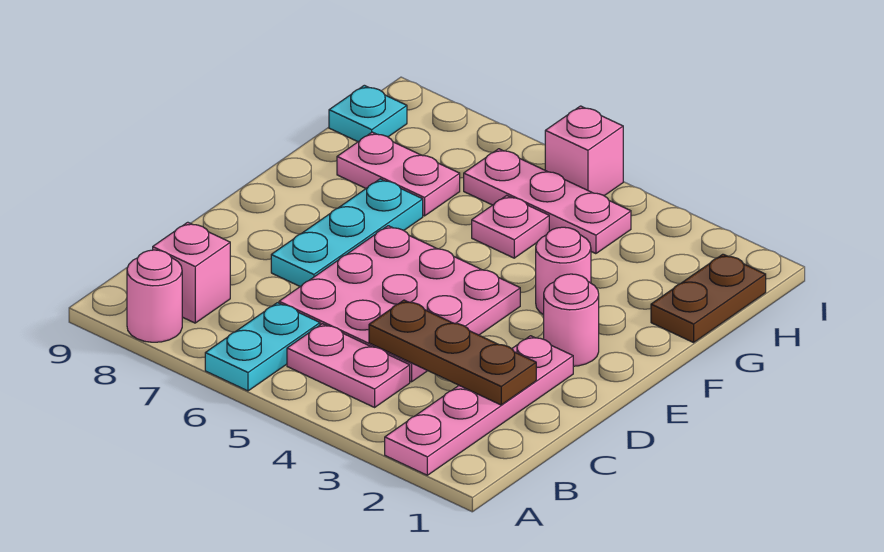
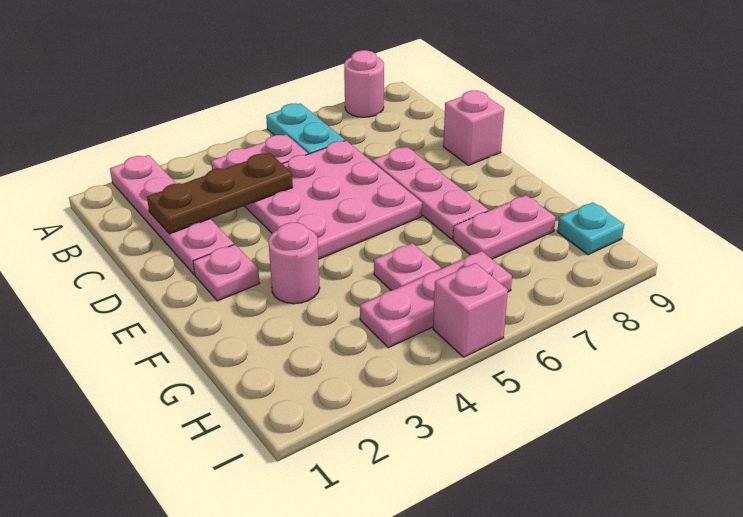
pink brick B8 level 1 -> pink brick D9 level 1
cyan plate D7:F7 level 1 -> pink plate D7:F7 level 1
pink round brick E2 level 1 -> pink plate E2 level 1
brown plate G1:H1 level 1 -> none

